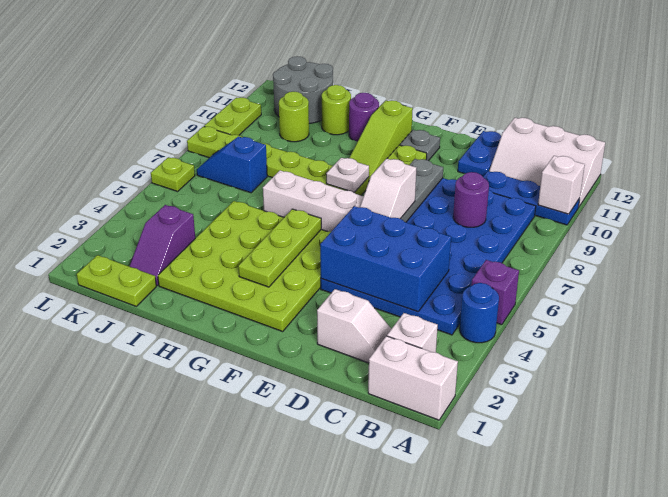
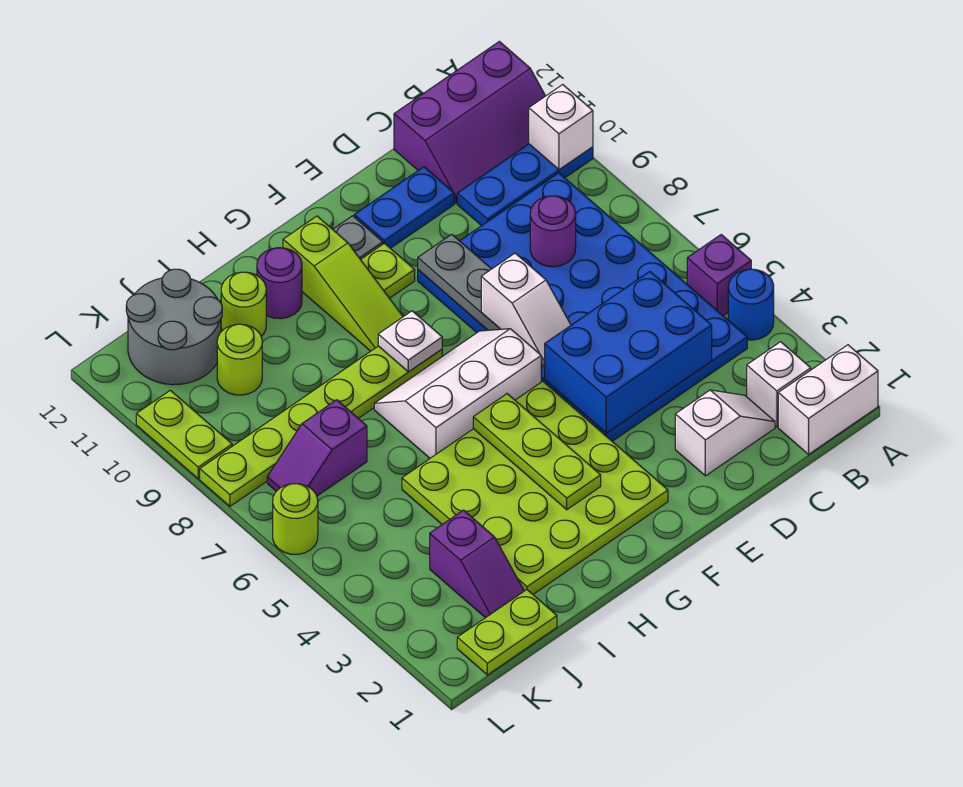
white slope A11:C12 level 1 top 12 -> purple slope A11:C12 level 1 top 12
blue plate D11:D12 level 1 -> blue plate D11:E11 level 1
blue slope J7:K7 level 1 top J -> purple slope J7:K7 level 1 top J
lime plate L6 level 1 -> lime round brick L6 level 1

